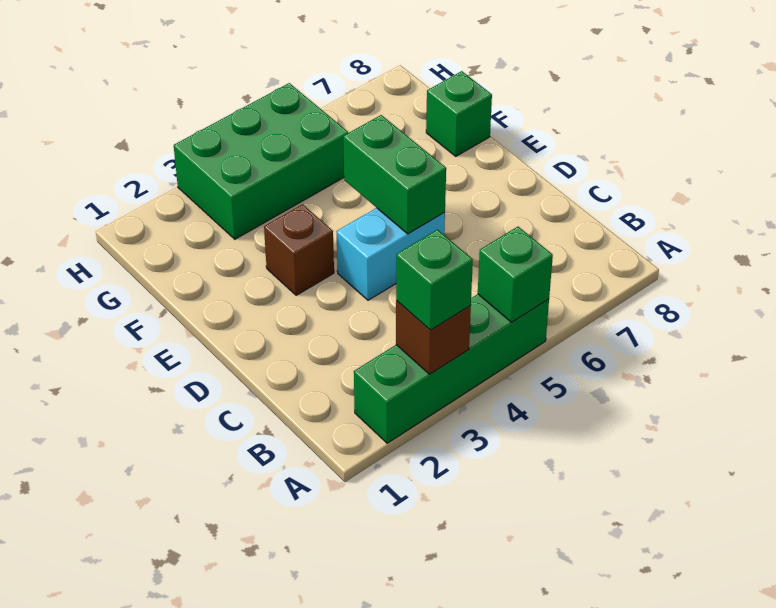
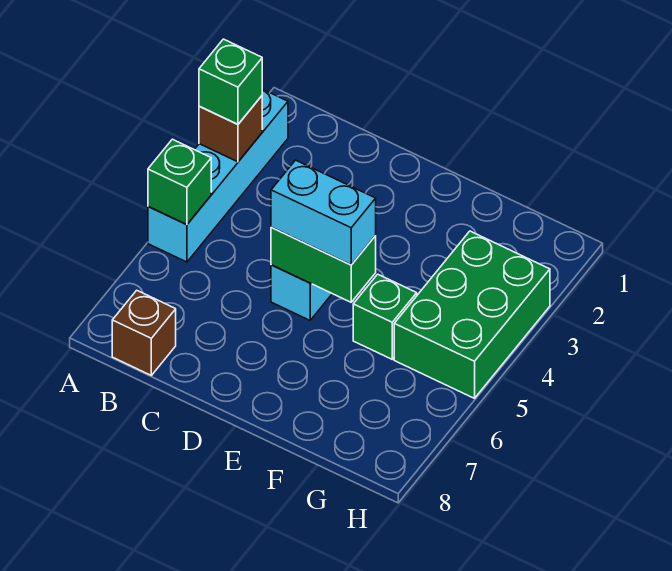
green brick A2:A5 level 1 -> cyan brick A2:A5 level 1
none -> cyan brick D5:E5 level 3
brown brick E3 level 1 -> brown brick B8 level 1
green brick F8 level 1 -> green brick F5 level 1

